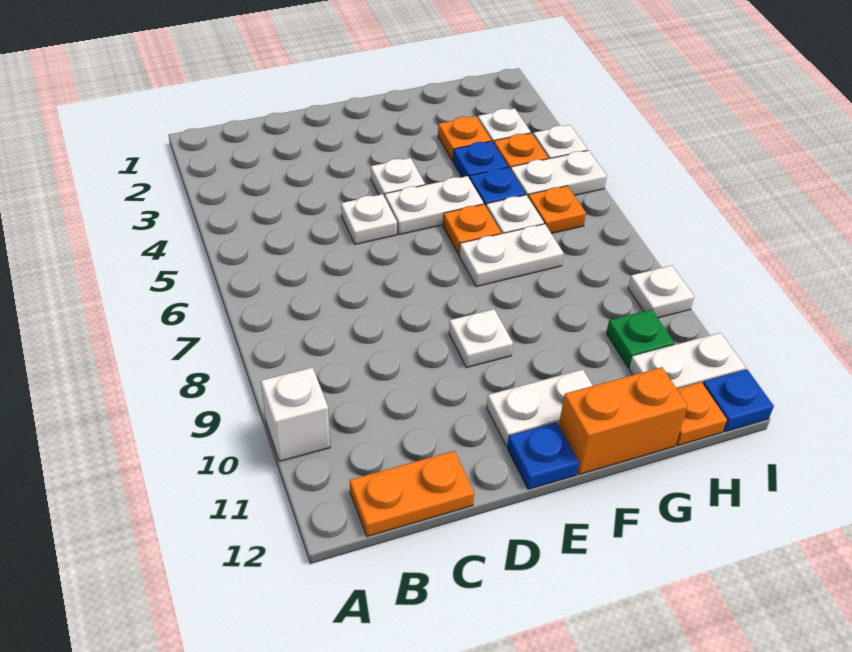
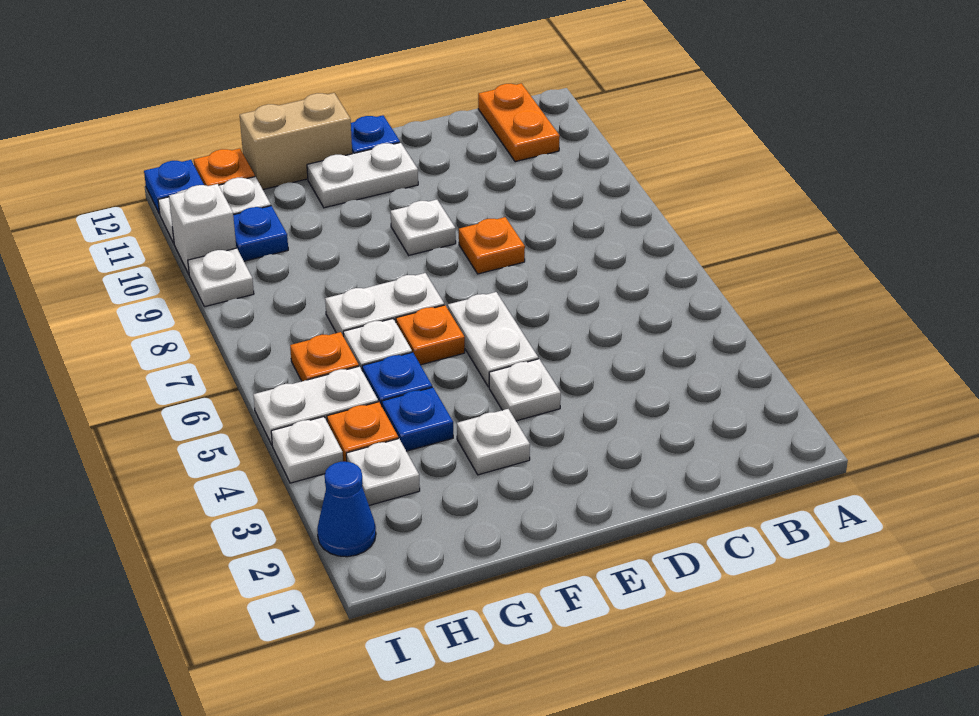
white brick A10 level 1 -> white brick I10 level 1
orange plate B12:C12 level 1 -> orange plate B11:B12 level 1
white plate D5 level 1 -> white plate F3 level 1
white plate E5:F5 level 1 -> white plate E5:E6 level 1
orange brick F12:G12 level 1 -> tan brick F12:G12 level 1
orange plate G3 level 1 -> orange plate D8 level 1
green plate H10 level 1 -> blue plate H10 level 1
none -> blue cone I2 level 1

